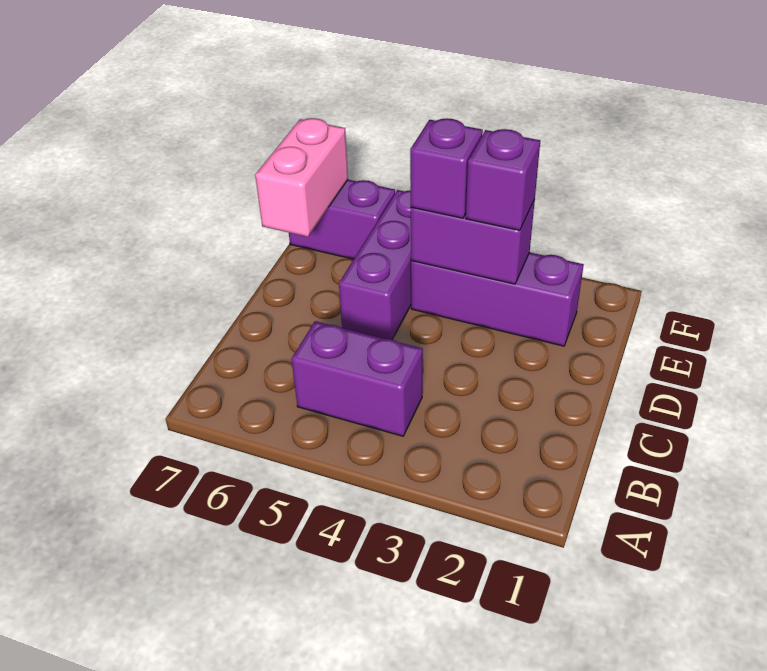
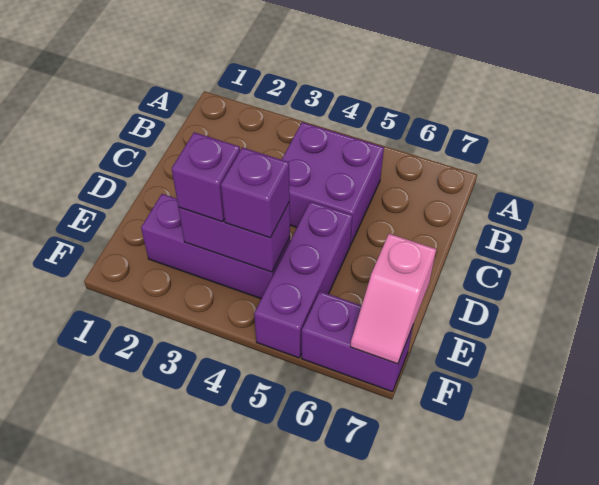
purple brick B4:B5 level 1 -> purple brick B4:C5 level 1
pink brick E7:F7 level 2 -> pink slope E7:F7 level 2 top E

